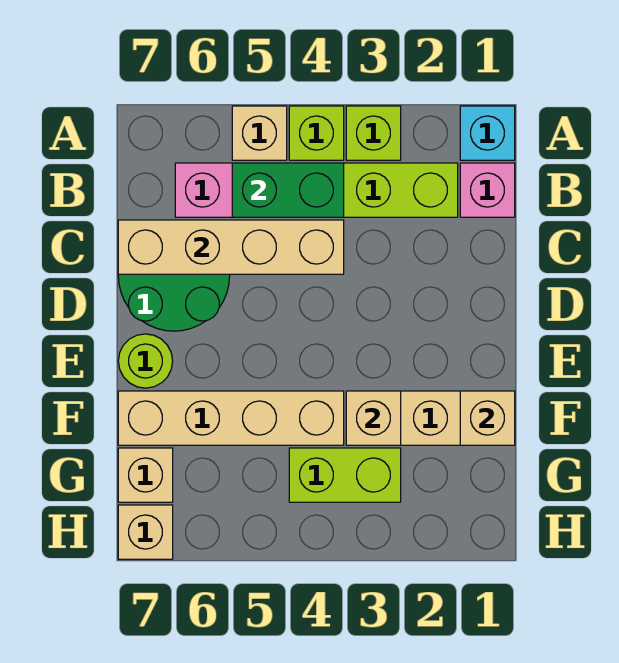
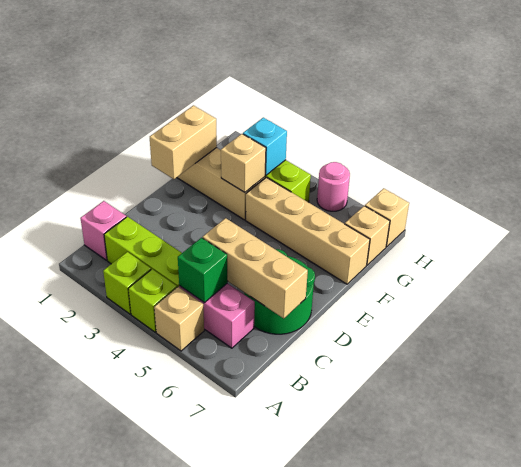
cyan brick A1 level 1 -> cyan brick G3 level 2
green brick B4:B5 level 2 -> green brick B5 level 2
tan brick C4:C7 level 2 -> tan brick C5:C7 level 2
lime round brick E7 level 1 -> none
tan brick F1 level 2 -> tan brick E1:F1 level 2
none -> pink round brick H5 level 1

